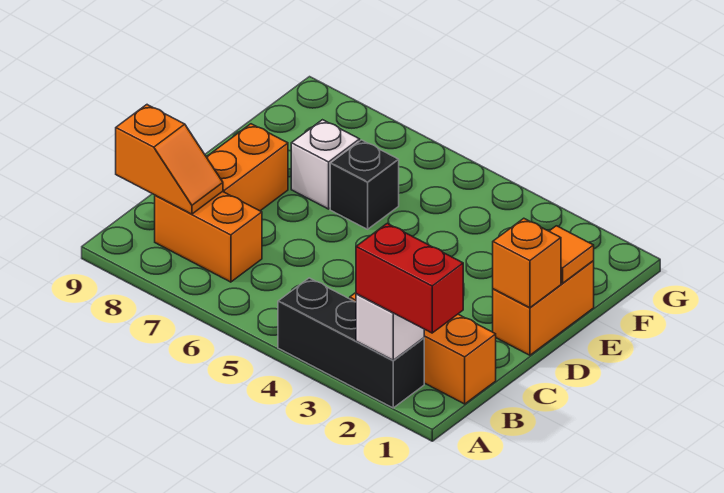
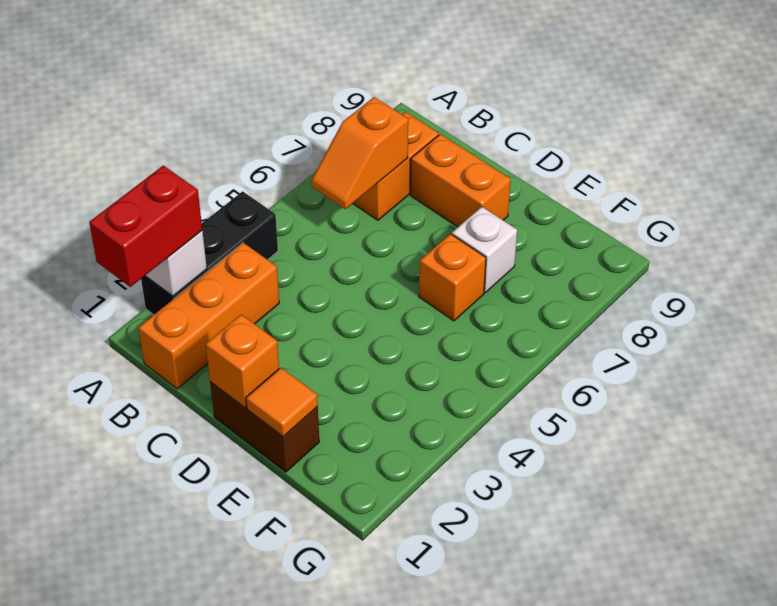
orange slope B8:B9 level 2 top 9 -> orange slope B6:B7 level 2 top 7
orange brick D1:E1 level 1 -> brown brick D1:E1 level 1
black brick E6 level 1 -> orange brick E6 level 1

